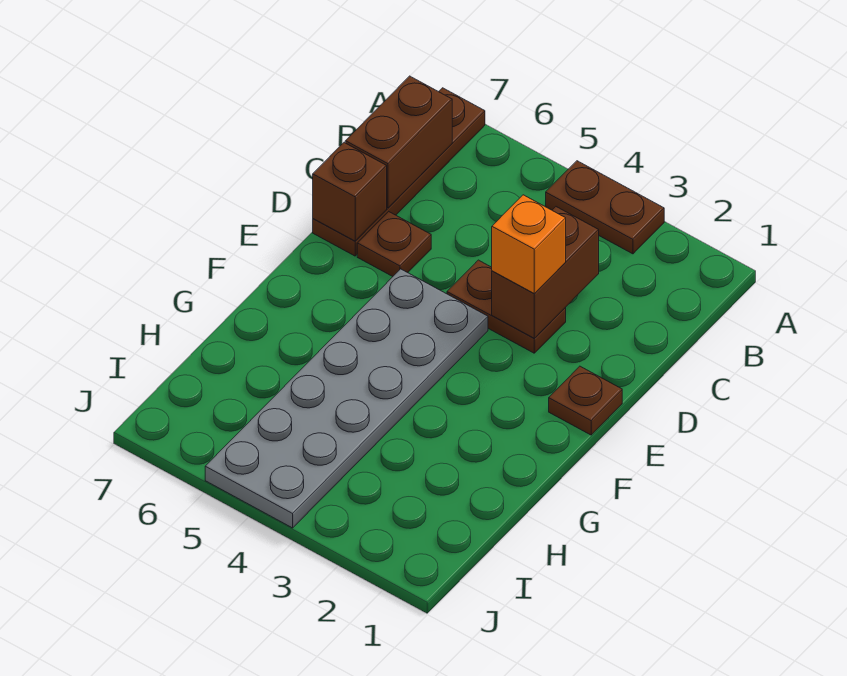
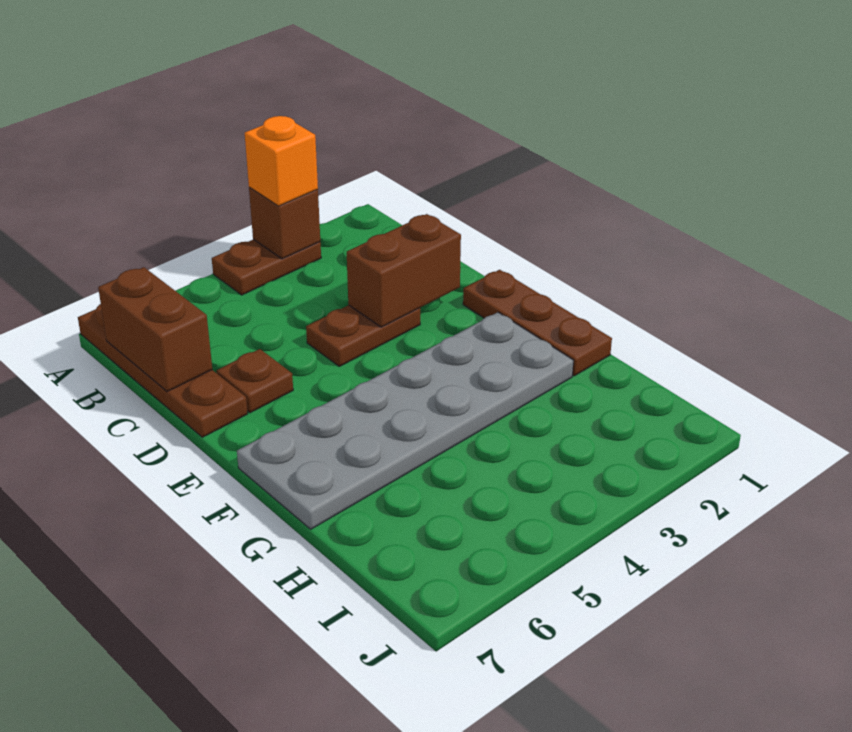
brown brick C3:D3 level 2 -> brown brick D2:D3 level 2
orange brick D3 level 3 -> orange brick A3 level 3
brown brick D7 level 2 -> brown brick A3 level 2
brown plate E1 level 1 -> brown plate E1:G1 level 1
grey plate E4:J5 level 1 -> grey plate F2:G7 level 1

